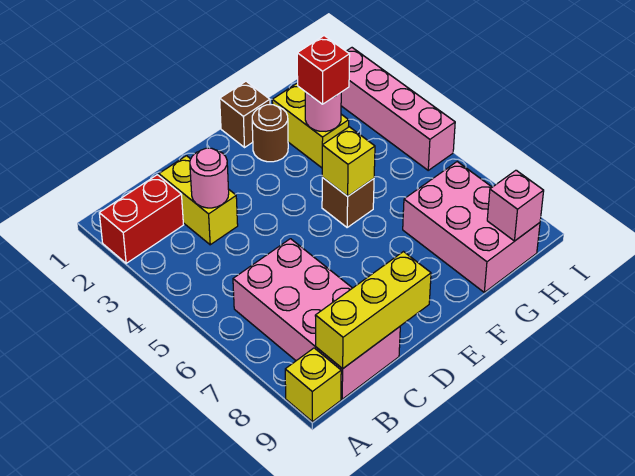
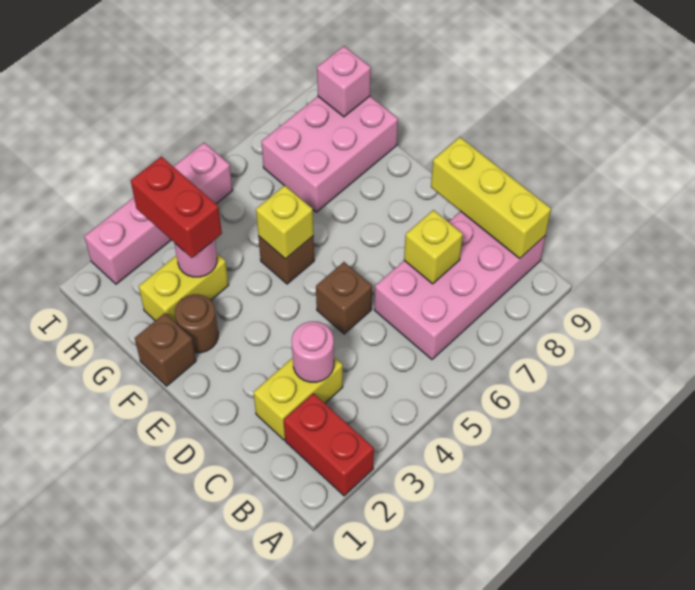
yellow brick A9 level 1 -> yellow brick C7 level 2
none -> brown brick D5 level 1
red brick G3 level 3 -> red brick G3:H3 level 3

